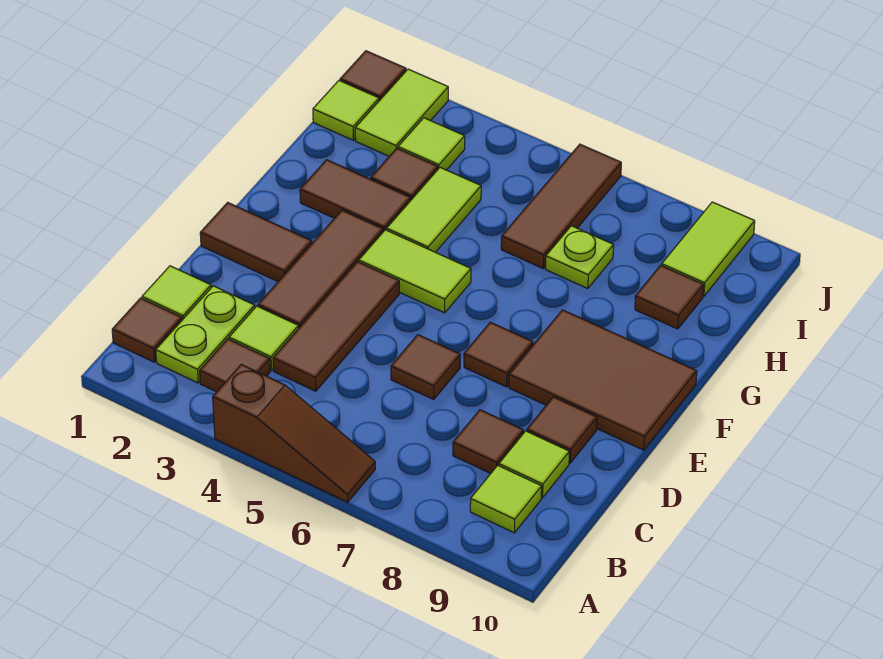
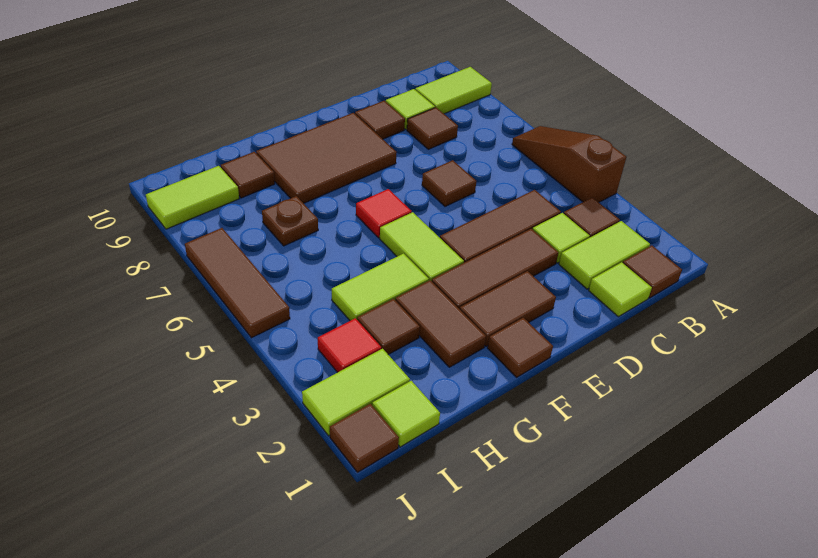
lime plate B2:C2 level 1 -> lime tile B2:C2 level 1
lime tile B9 level 1 -> lime tile A9:B9 level 1
brown tile E1:E2 level 1 -> brown tile E2:F2 level 1
brown tile E7 level 1 -> brown tile F1 level 1
brown tile E8:F10 level 1 -> brown tile E8:G9 level 1
none -> red tile F6 level 1
brown tile H6:J6 level 1 -> brown tile J5:J7 level 1
lime plate H7 level 1 -> brown plate H7 level 1
lime tile I3 level 1 -> red tile I3 level 1

